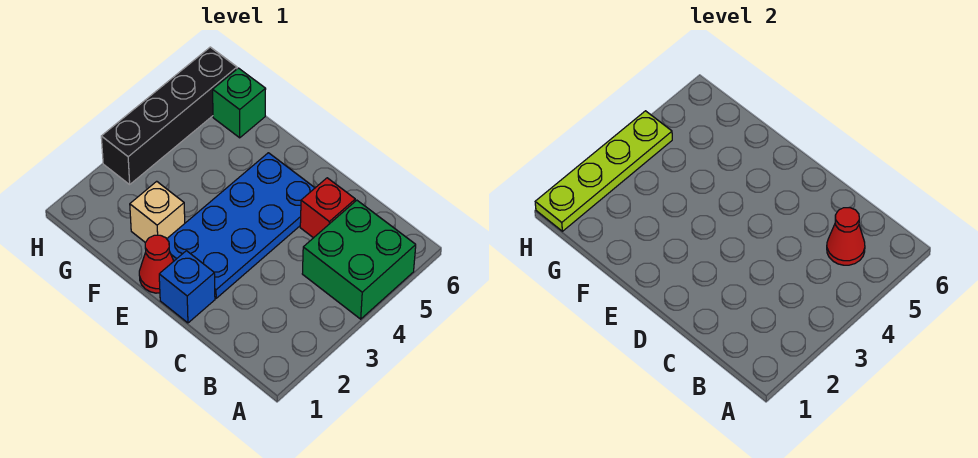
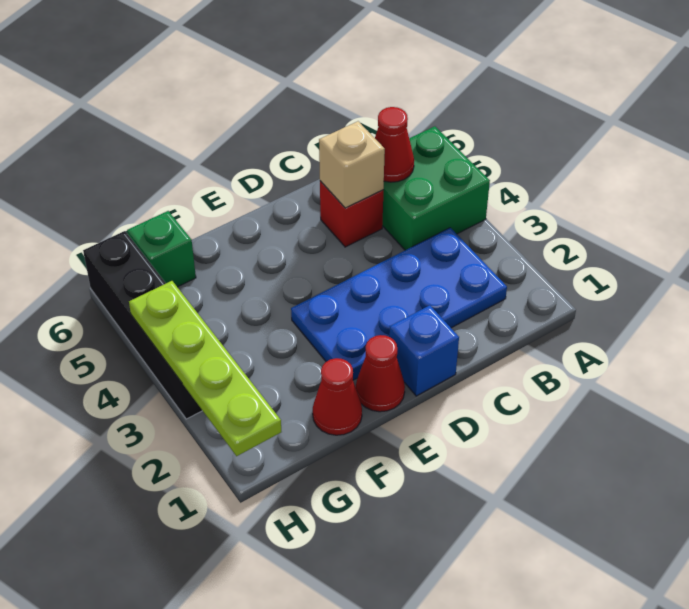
blue plate D2:E5 level 1 -> blue plate B2:E3 level 1
none -> red cone F1 level 1
tan brick F2 level 1 -> tan brick C5 level 2

